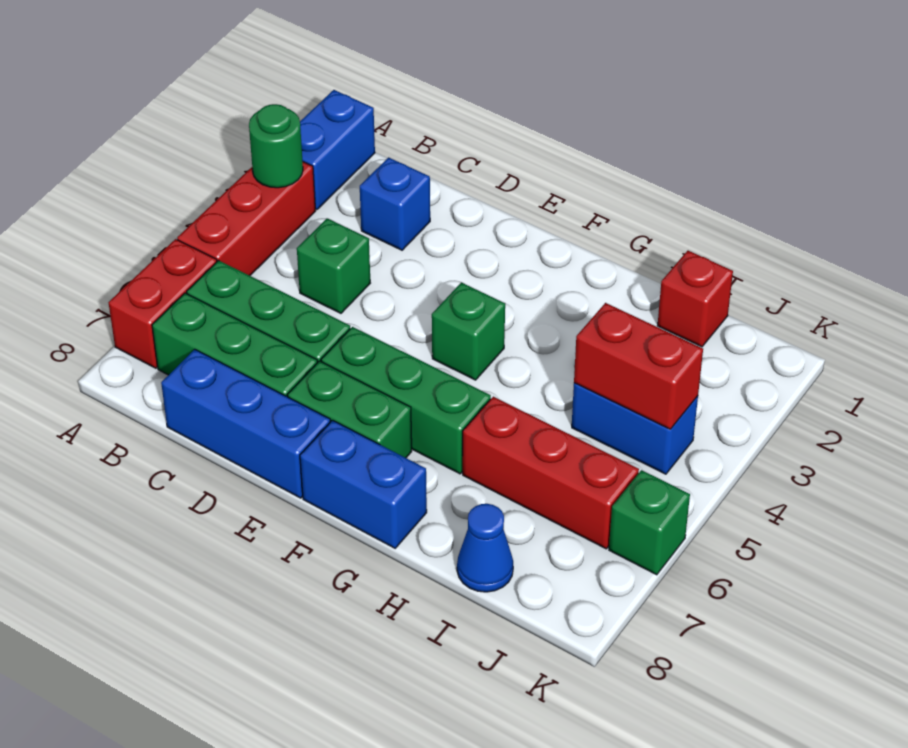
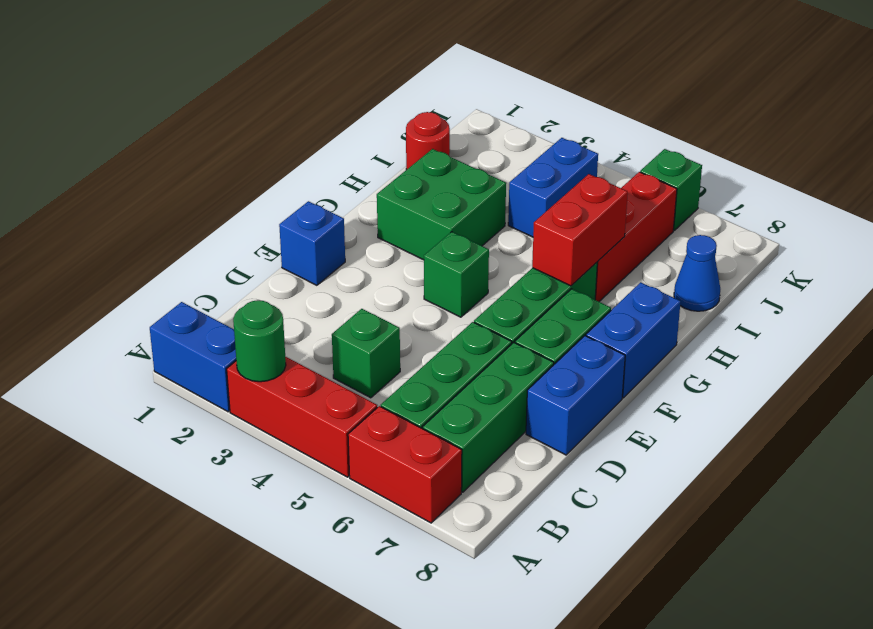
blue brick C2 level 1 -> blue brick E1 level 1
blue brick C8:E8 level 1 -> blue brick D8:E8 level 1
none -> green brick G2:H3 level 1
red brick I1 level 1 -> red round brick I1 level 1
red brick I4:J4 level 2 -> red brick G6:H6 level 2

